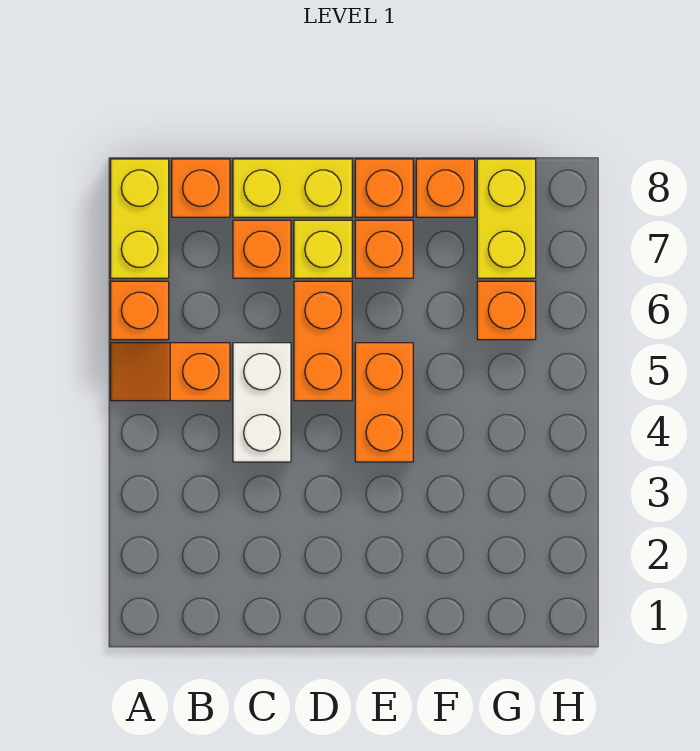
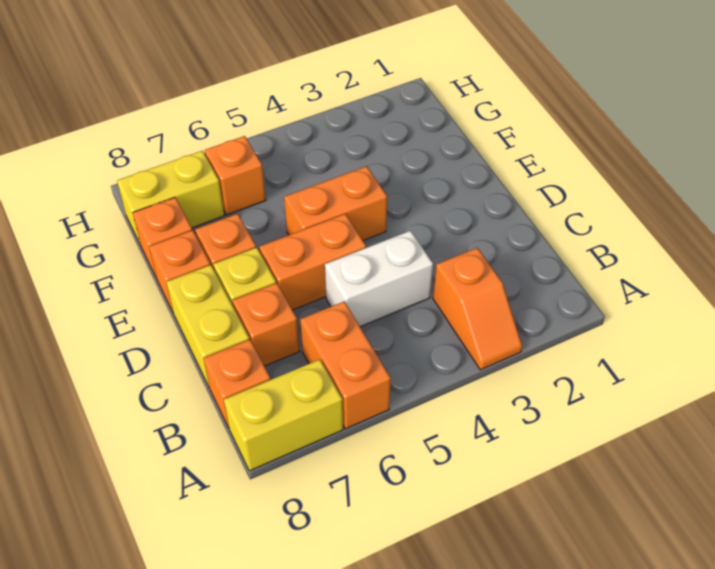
orange slope A5:B5 level 1 top B -> orange slope A3:B3 level 1 top B
orange brick A6 level 1 -> orange brick A6:B6 level 1

